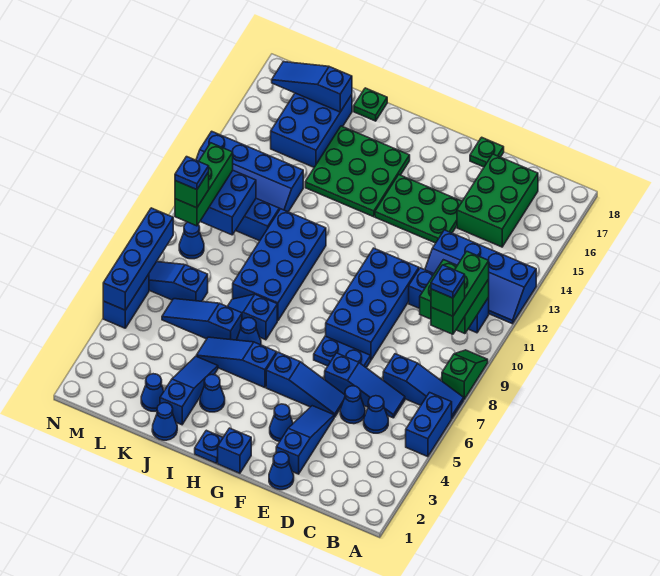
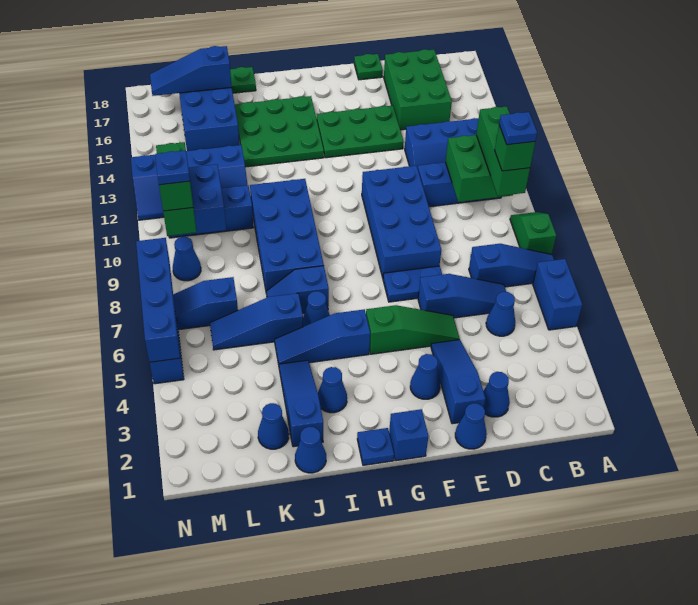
blue cone D5 level 1 -> blue cone D2 level 1
blue slope E5:G5 level 1 top G -> green slope E5:G5 level 1 top G

